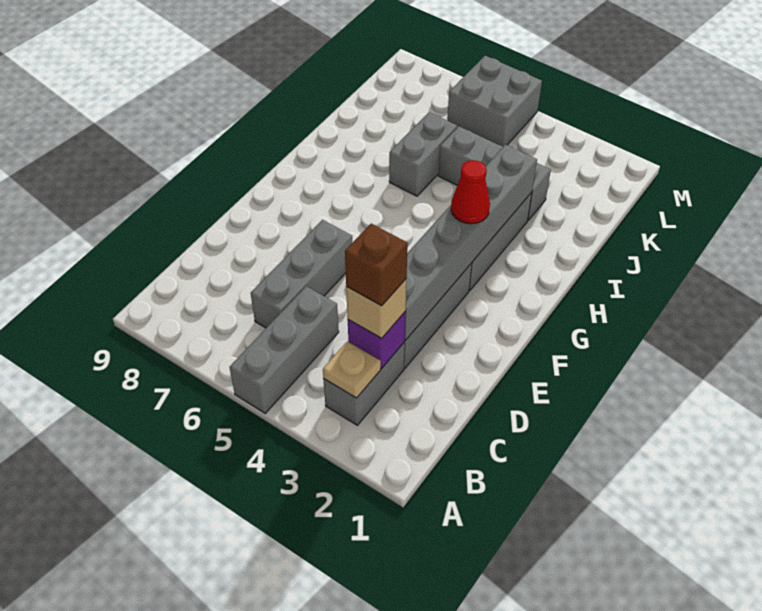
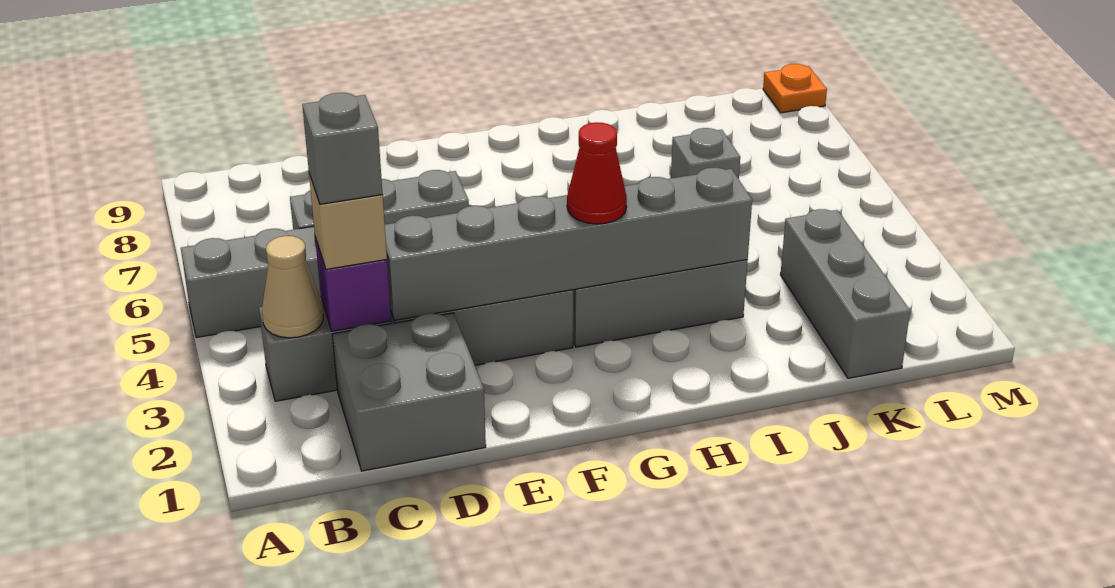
tan plate B3 level 2 -> tan cone B3 level 2
brown brick C3 level 4 -> grey brick C3 level 4
grey brick I6:J6 level 1 -> grey brick J6 level 1
grey brick J3:J5 level 1 -> grey brick K1:K3 level 1
grey brick L5:M6 level 1 -> grey brick C1:D2 level 1
none -> orange plate M9 level 1

